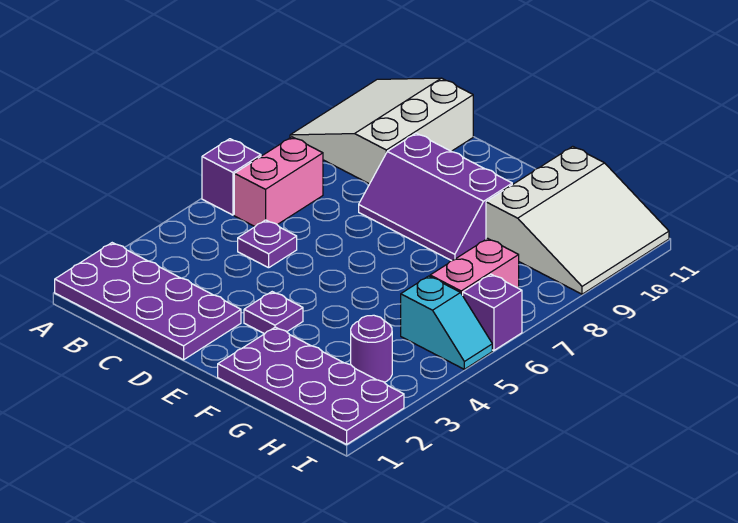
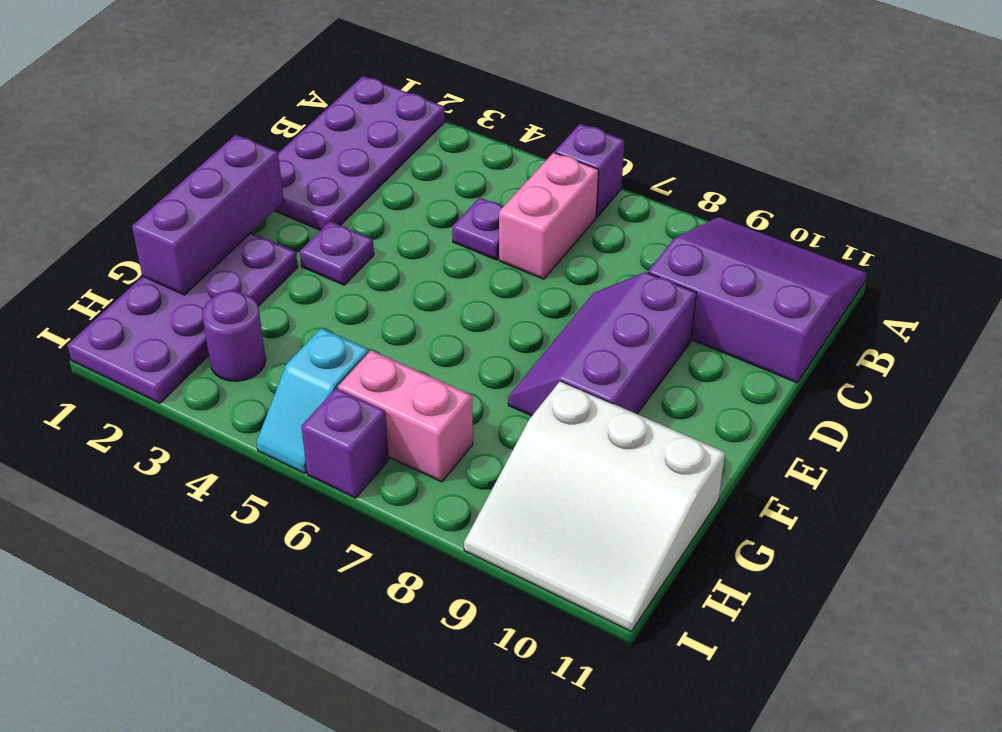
white slope A9:C11 level 1 top C -> purple slope A9:C11 level 1 top C
pink brick B6:B7 level 1 -> pink brick B6:C6 level 1
none -> purple brick E1:G1 level 2

